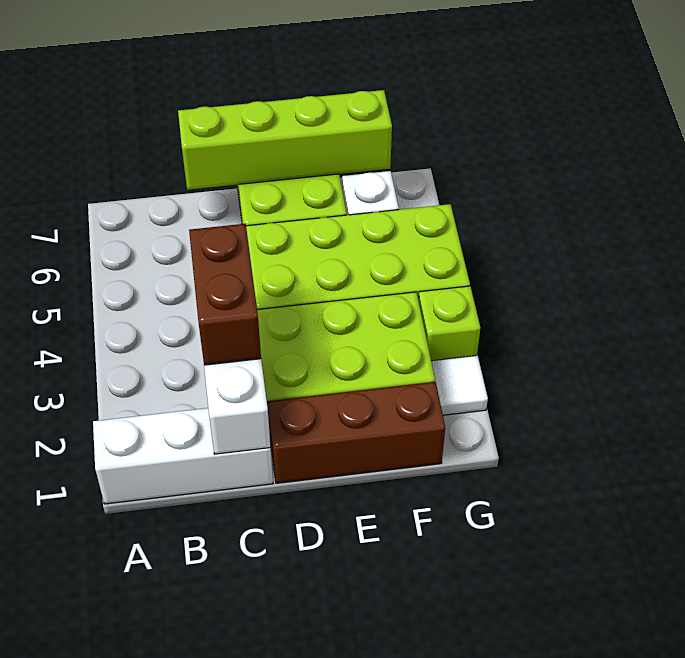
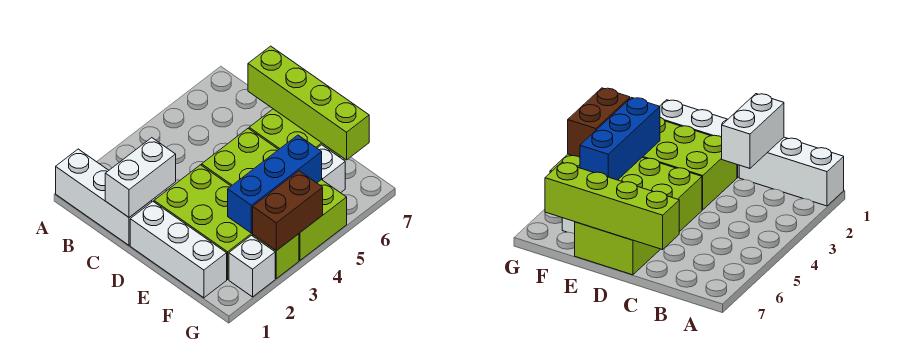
brown brick C2:C3 level 3 -> brown brick G3:G4 level 2
brown brick D1:F1 level 1 -> white brick D1:F1 level 1
none -> blue brick F3:F5 level 2
white tile G2 level 1 -> white brick G2 level 1

